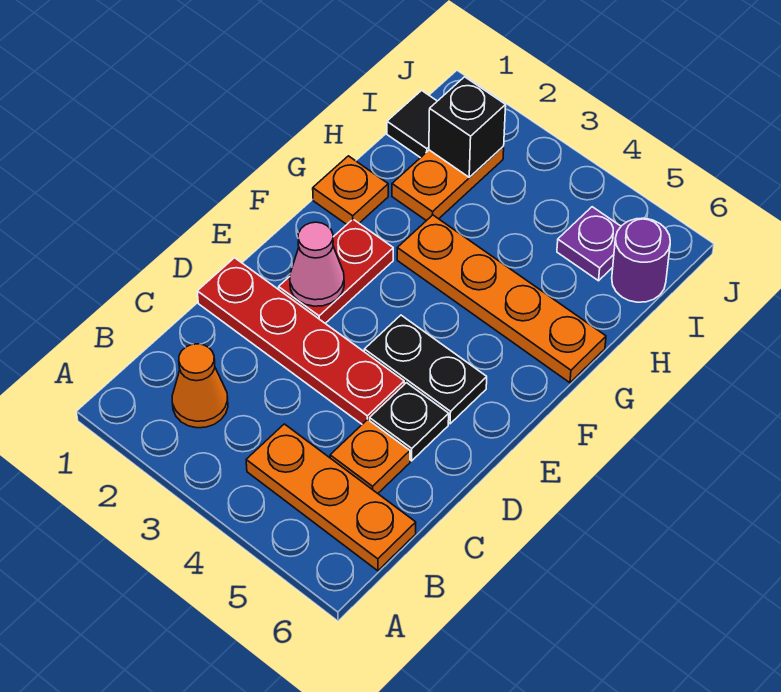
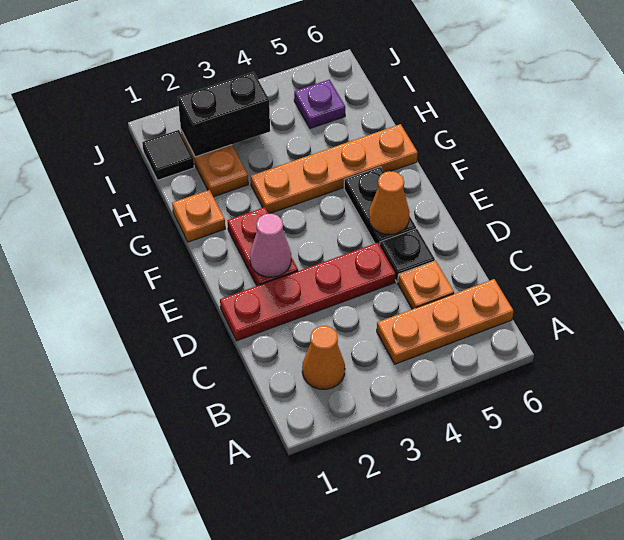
black plate E4:E5 level 1 -> black plate E5:F5 level 1
none -> orange cone E5 level 2
black brick I2 level 2 -> black brick I2:I3 level 2
purple round brick I6 level 1 -> none

